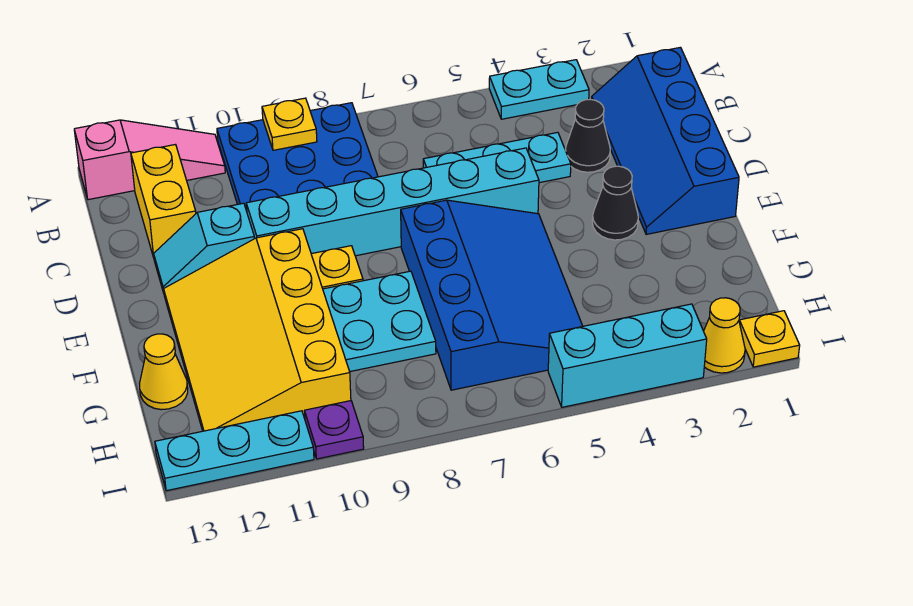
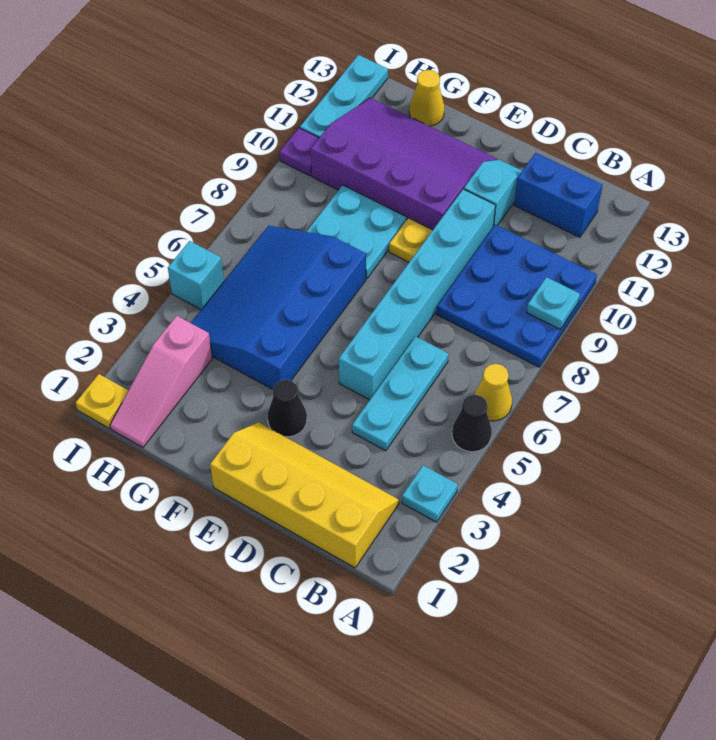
cyan plate A3:A4 level 1 -> cyan plate A3 level 1
yellow plate A9 level 2 -> cyan plate A9 level 2
pink slope A11:A13 level 1 top 13 -> pink slope H1:H3 level 1 top 3
blue slope B1:E2 level 1 top 1 -> yellow slope B1:E2 level 1 top 1
yellow brick B12:C12 level 1 -> blue brick B12:C12 level 1
black cone C3 level 1 -> black cone A5 level 1
blue slope E5:H7 level 1 top 7 -> blue slope F4:H7 level 1 top F
yellow slope E10:H12 level 1 top 10 -> purple slope E10:H12 level 1 top 10
yellow cone I2 level 1 -> yellow cone A6 level 1
cyan brick I3:I5 level 1 -> cyan brick I5 level 1

